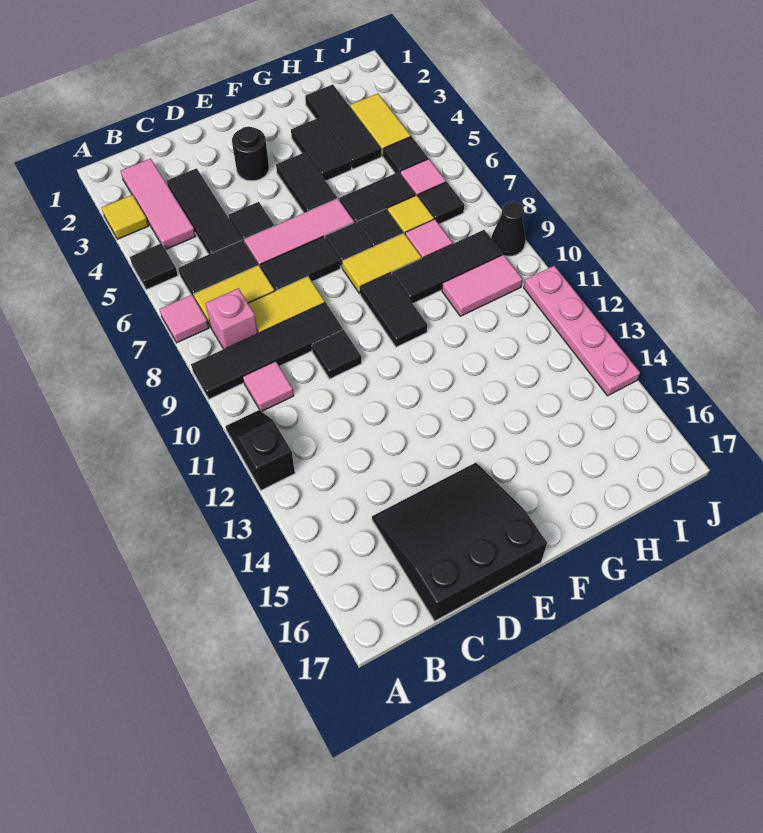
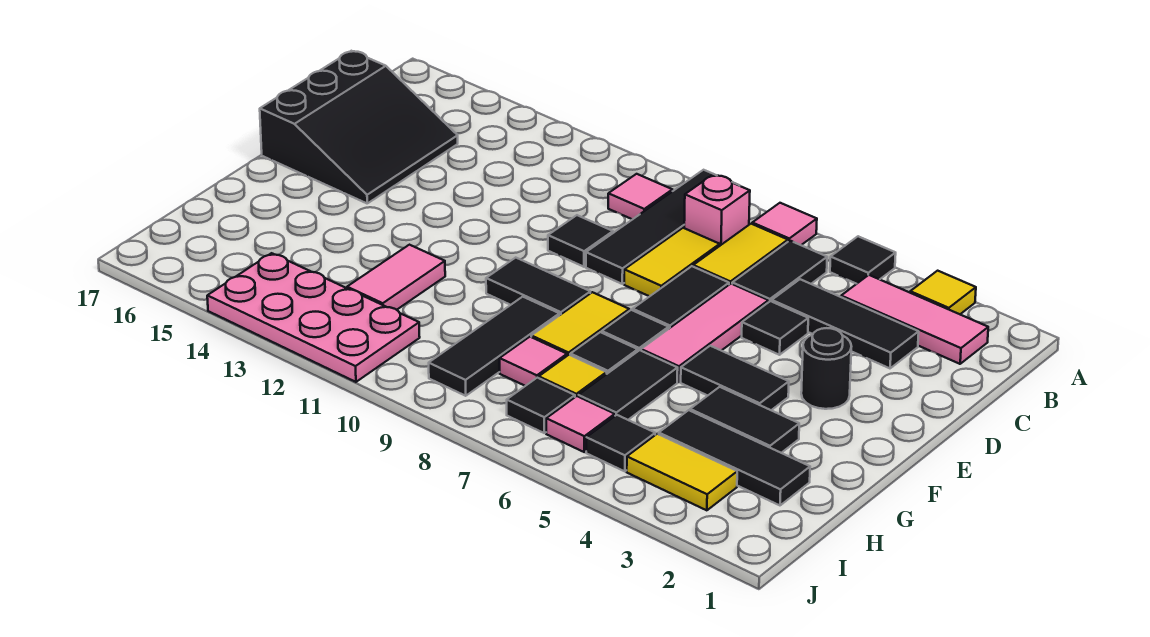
black slope A11:A12 level 1 top 12 -> none
pink tile H10:I10 level 1 -> pink tile G12:H12 level 1
black cone J9 level 1 -> none
pink plate J11:J14 level 1 -> pink plate I11:J14 level 1

